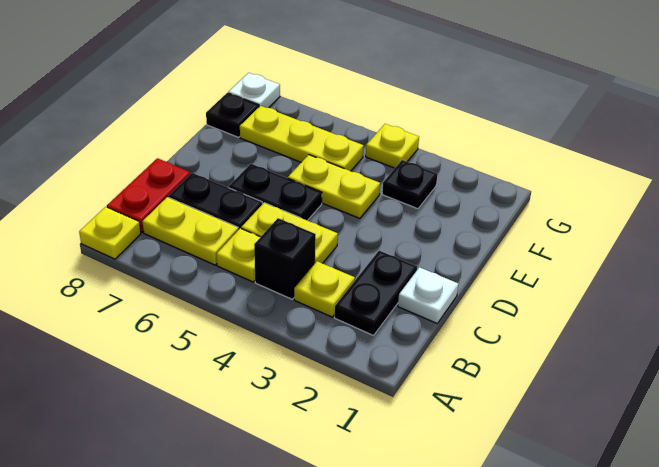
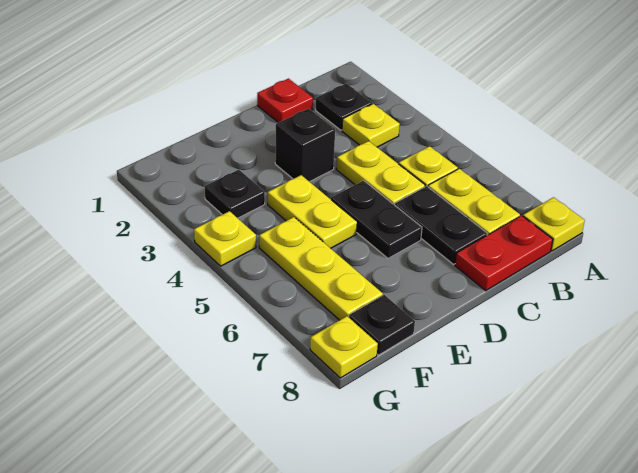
black plate B2:C2 level 1 -> black plate B2 level 1
black brick B4 level 1 -> black brick D3 level 1
white plate C1 level 1 -> red plate C1 level 1
white plate G8 level 1 -> yellow plate G8 level 1

